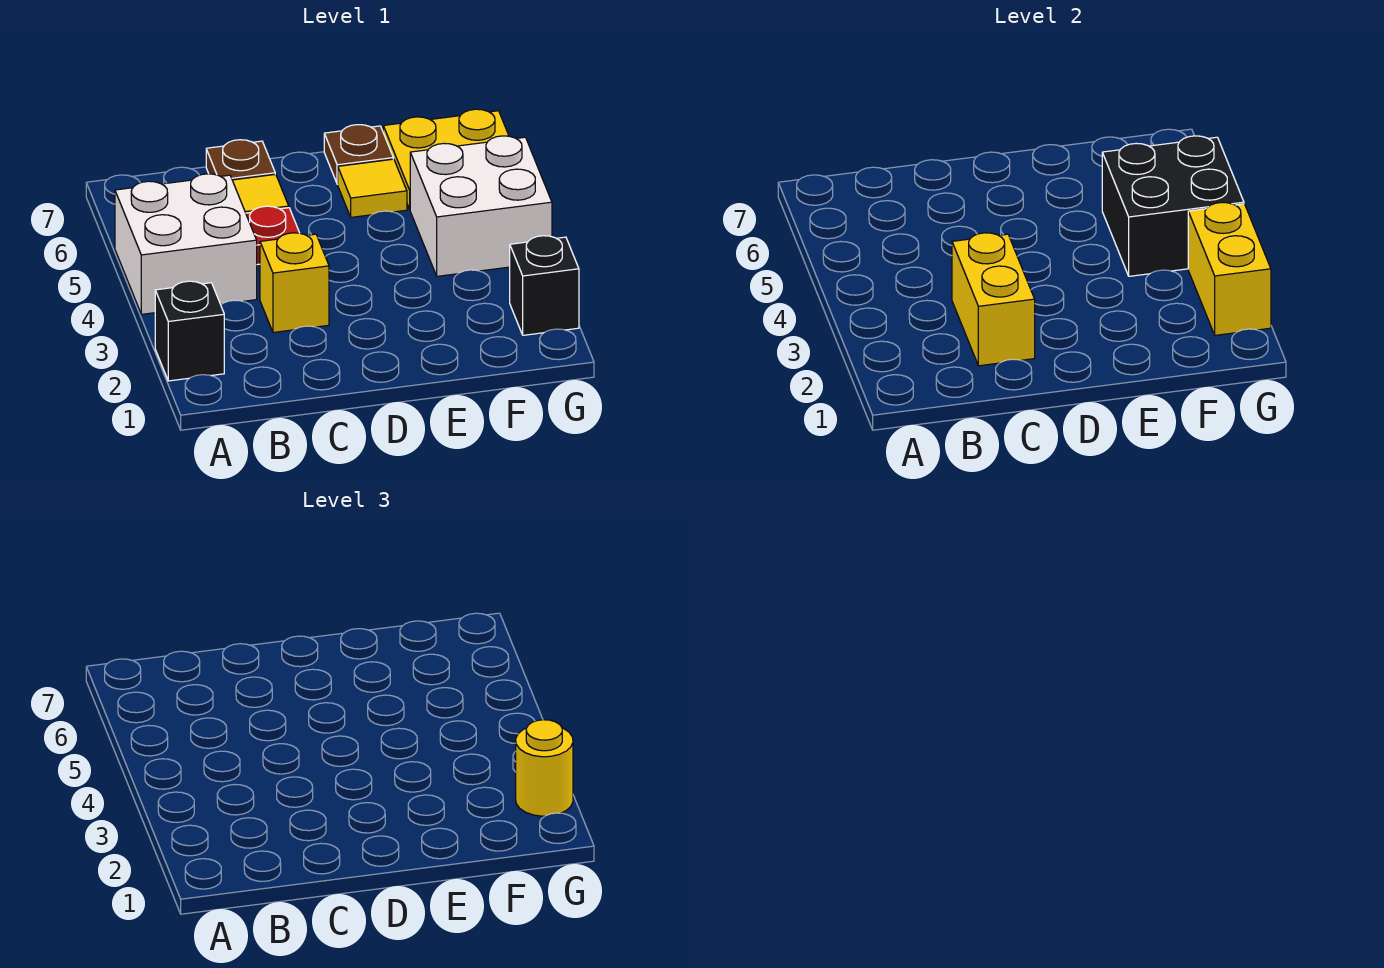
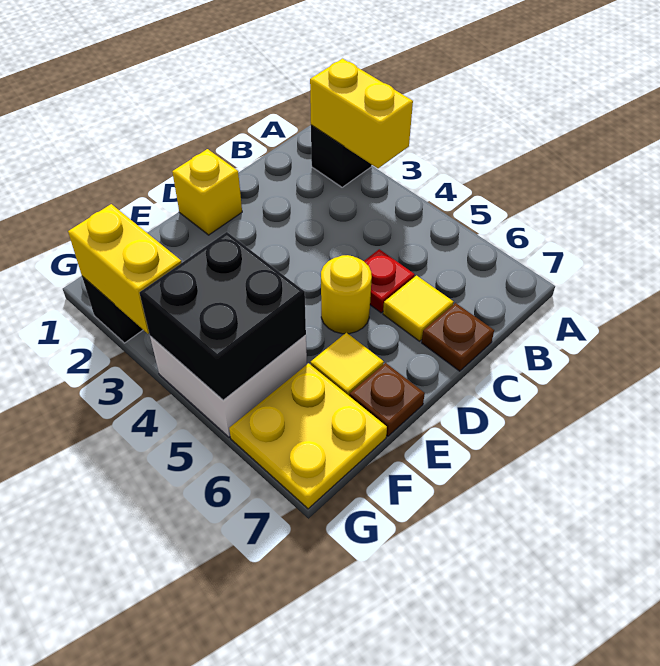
white brick A4:B5 level 1 -> none
yellow brick C2:C3 level 2 -> yellow brick A2:A3 level 2
yellow brick C3 level 1 -> yellow brick D1 level 1
yellow round brick G2 level 3 -> yellow round brick D5 level 1

